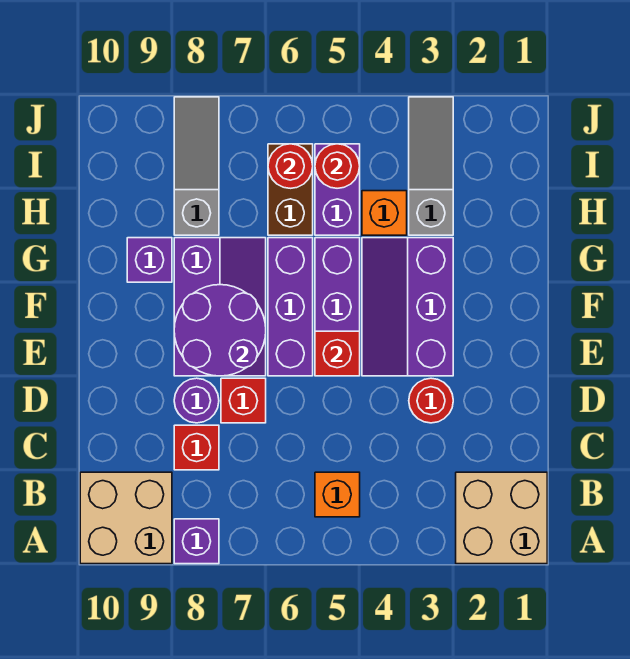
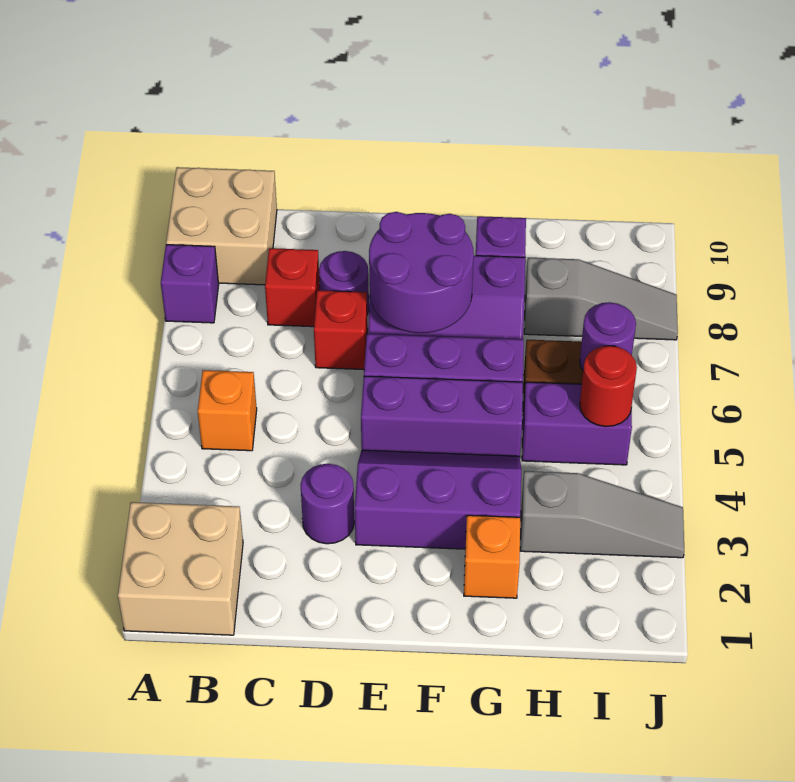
red round brick D3 level 1 -> purple round brick D3 level 1
red brick E5 level 2 -> none
orange brick H4 level 1 -> orange brick G2 level 1
red round brick I6 level 2 -> purple round brick I6 level 2

